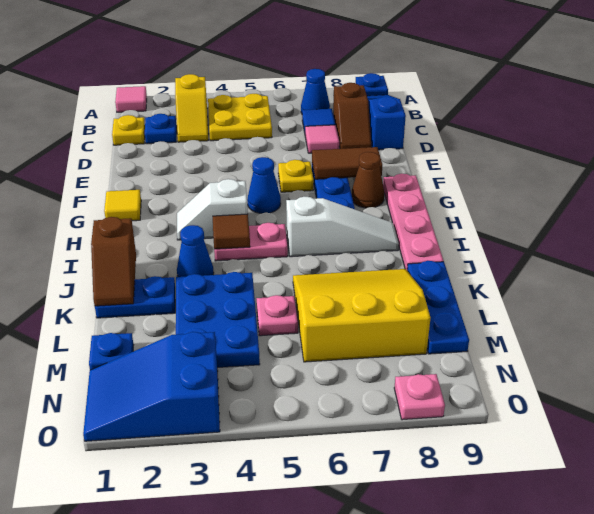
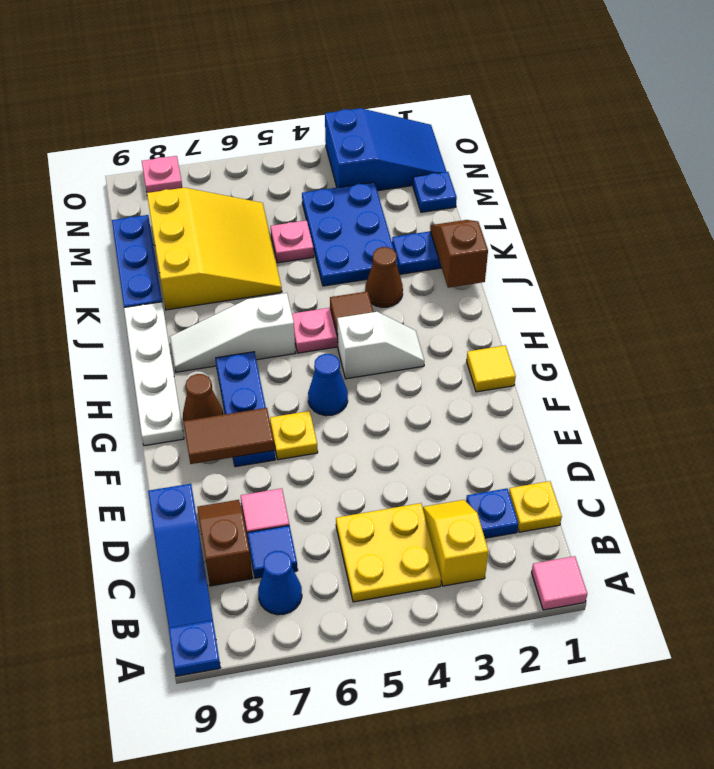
pink plate G9:J9 level 1 -> white plate G9:J9 level 1
blue cone J3 level 1 -> brown cone J3 level 1
yellow slope K6:M8 level 1 top M -> yellow slope K6:M8 level 1 top 8

